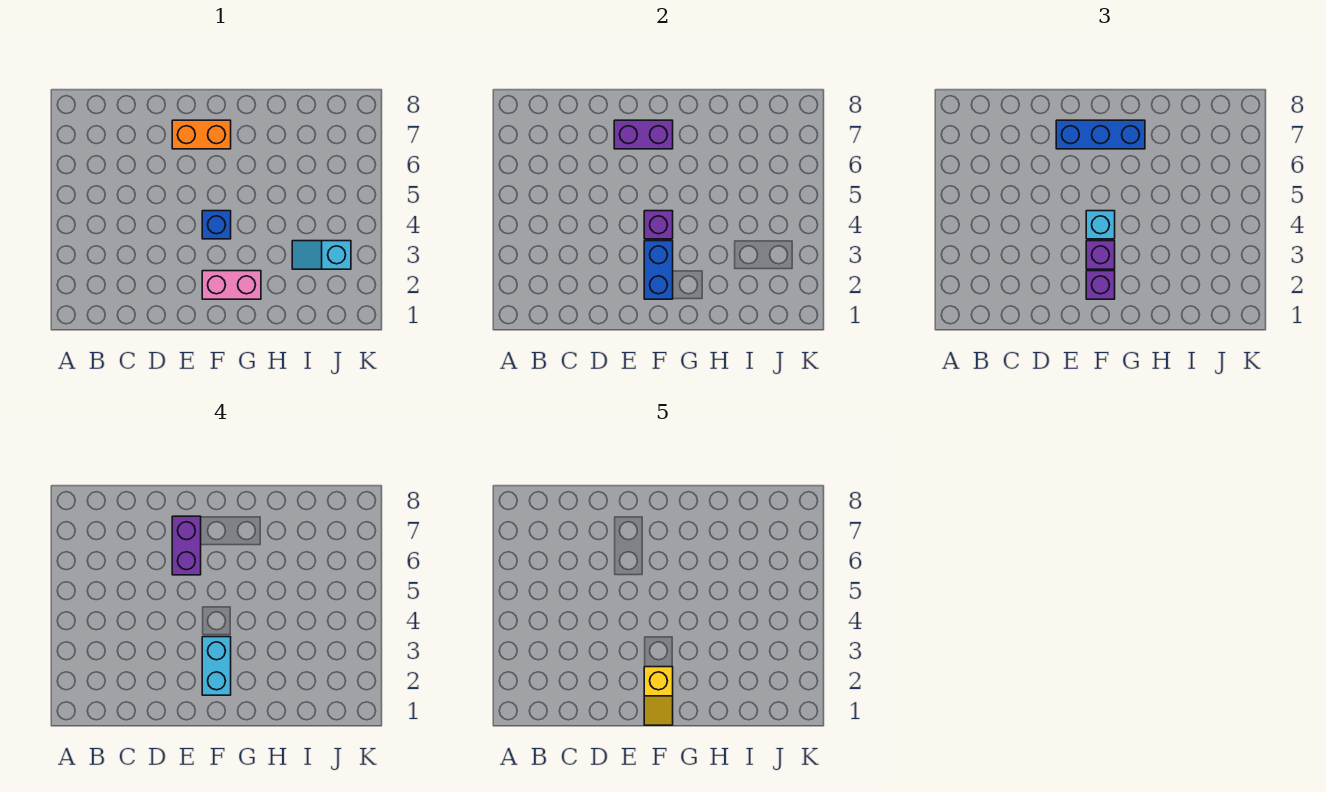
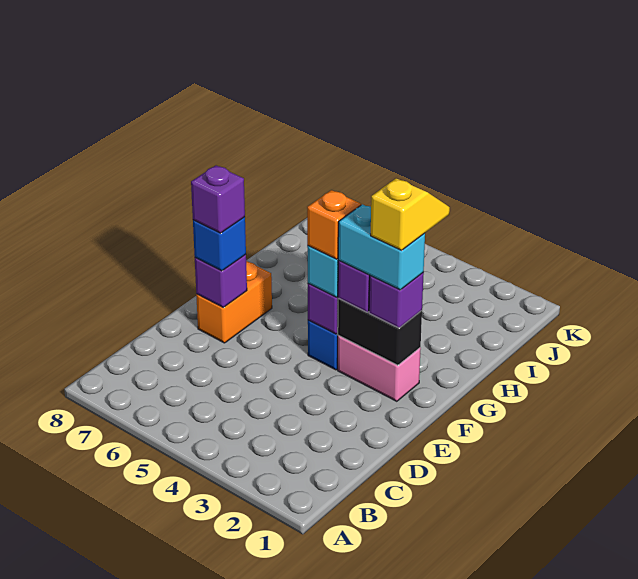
purple brick E6:E7 level 4 -> purple brick E7 level 4
purple brick E7:F7 level 2 -> purple brick E7 level 2
blue brick E7:G7 level 3 -> blue brick E7 level 3
yellow slope F1:F2 level 5 top 2 -> yellow slope F2:G2 level 5 top F
pink brick F2:G2 level 1 -> pink brick F2:F3 level 1
blue brick F2:F3 level 2 -> black brick F2:F3 level 2
none -> orange brick F4 level 4
cyan slope I3:J3 level 1 top J -> none

